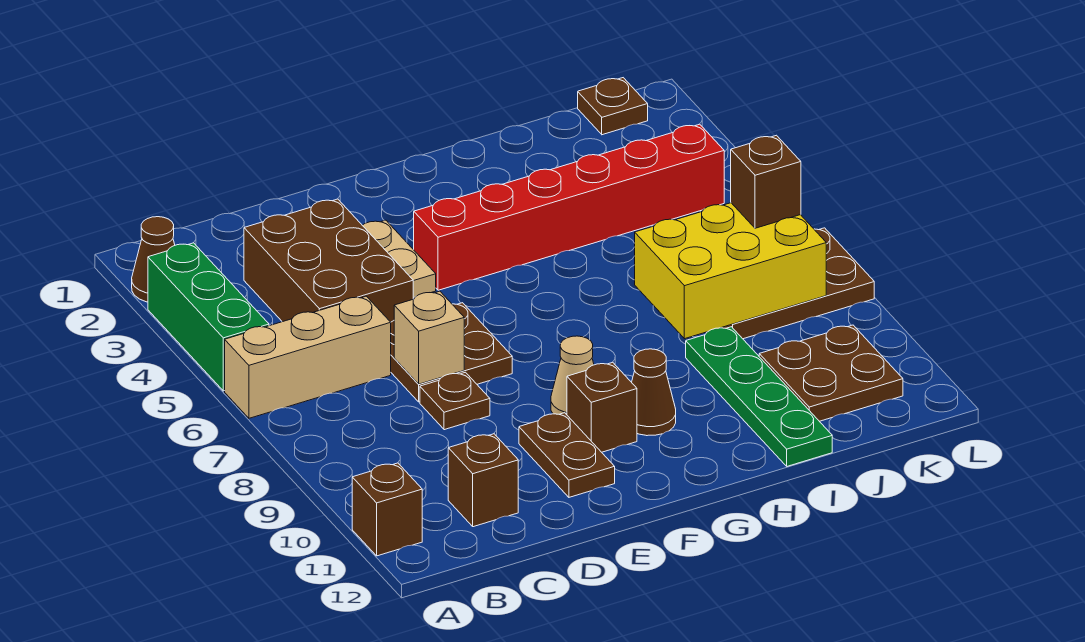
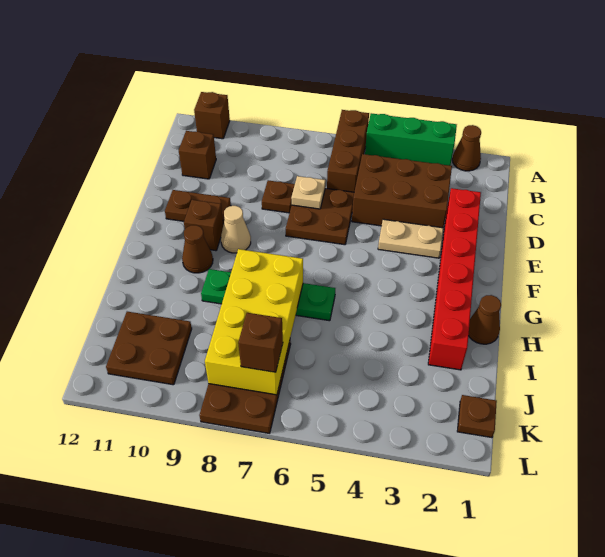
tan brick A6:C6 level 1 -> brown brick A6:C6 level 1
tan brick D7 level 2 -> tan plate D7 level 2
red brick F4:K4 level 1 -> red brick D2:I2 level 1
none -> brown cone H1 level 1
yellow brick I7:K8 level 2 -> yellow brick H7:K8 level 2
green plate I9:I12 level 1 -> green plate H6:H9 level 1

